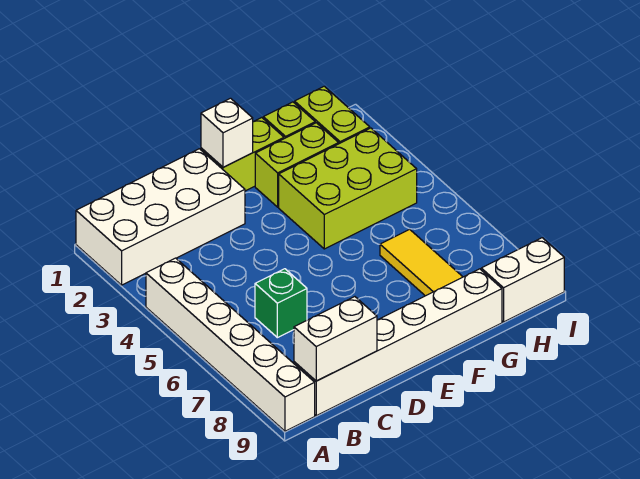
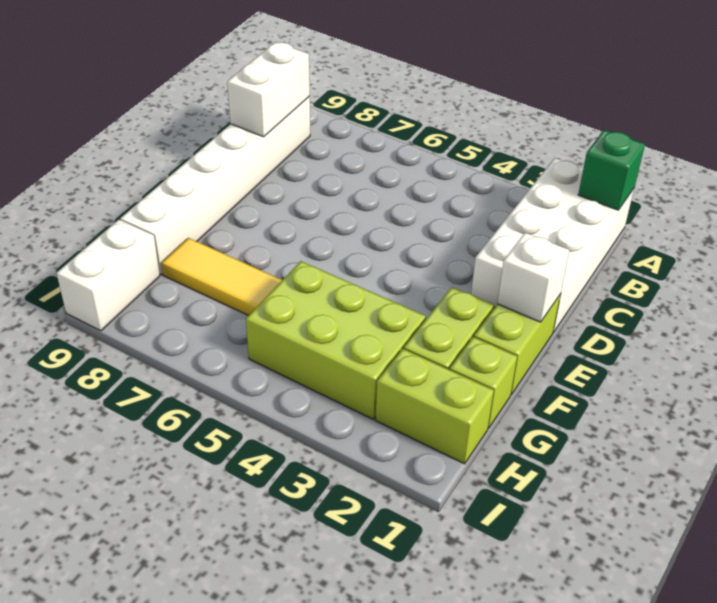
white brick A4:A9 level 1 -> none
green brick C6 level 1 -> green brick A1 level 2
lime brick F3:H4 level 1 -> lime brick G3:H5 level 1

